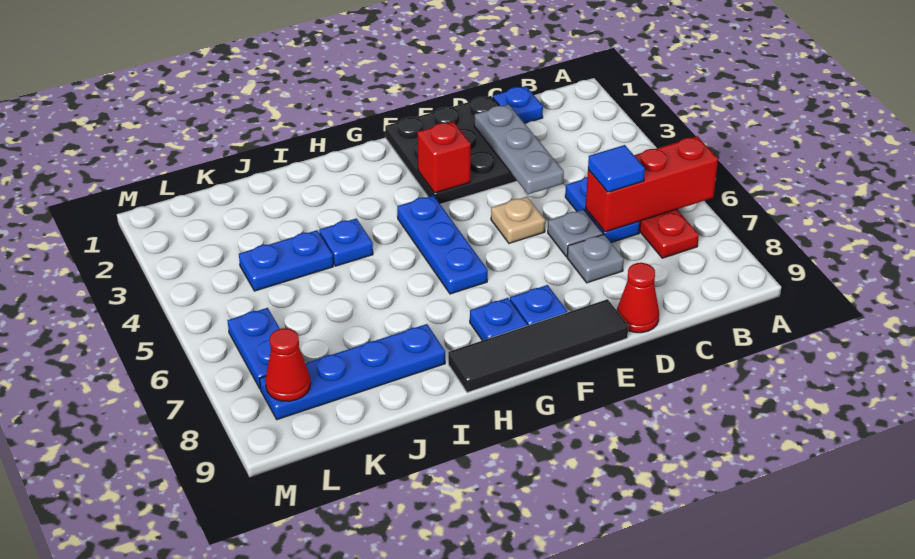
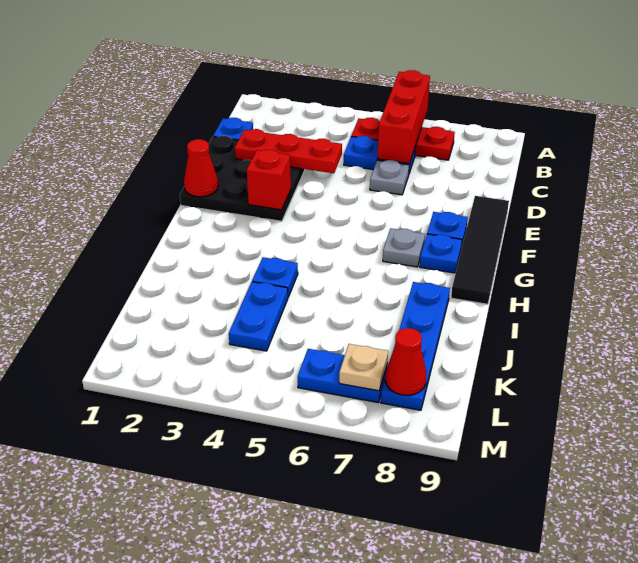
blue tile C6 level 3 -> none
grey plate D2:D4 level 2 -> red plate D2:D4 level 2
grey plate D7 level 1 -> grey plate G7 level 1
red cone D9 level 1 -> red cone F1 level 2
tan plate E5 level 1 -> tan plate L7 level 2
blue plate G4:G6 level 1 -> none

